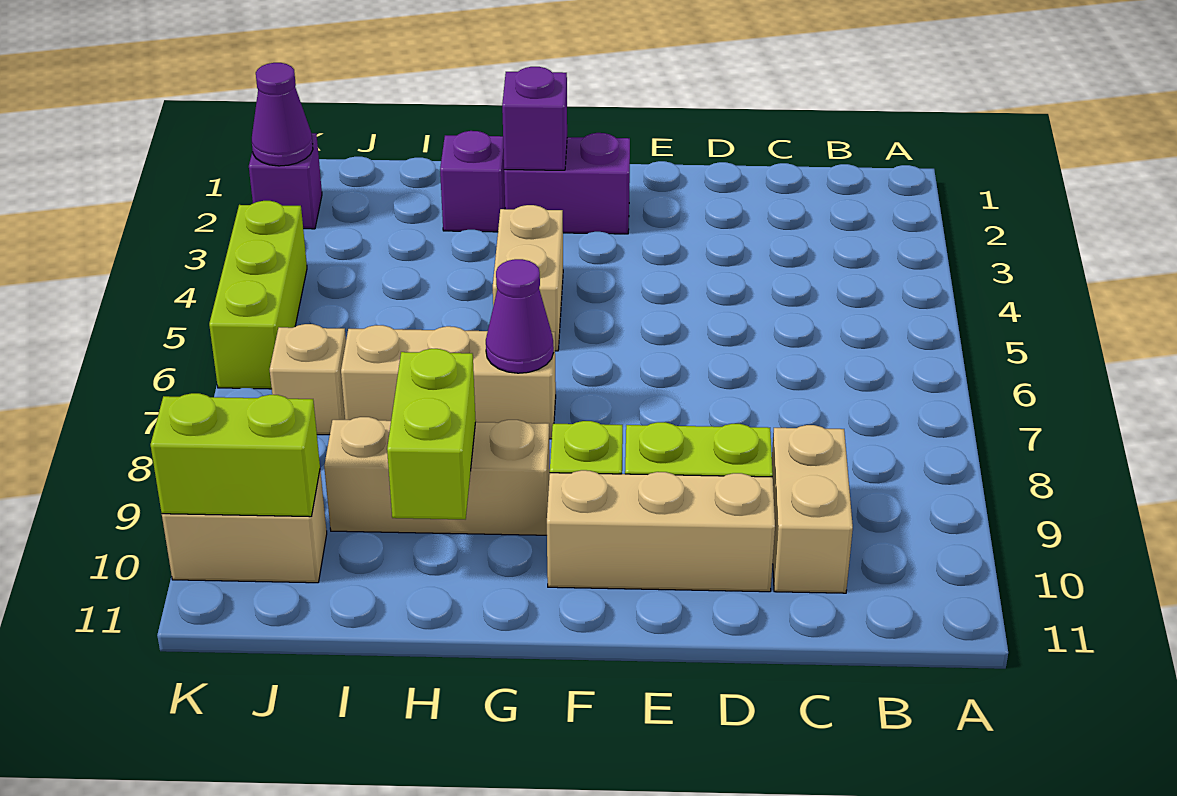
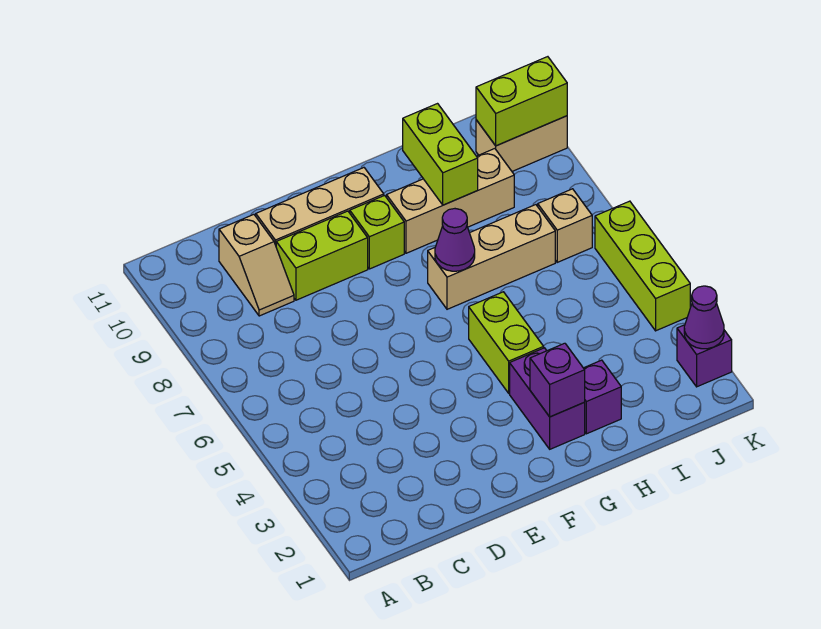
tan brick C9:C10 level 1 -> tan slope C9:C10 level 1 top 10
purple brick F2:G2 level 1 -> purple brick G2:G3 level 1
tan brick G4:G5 level 1 -> lime brick G4:G5 level 1

